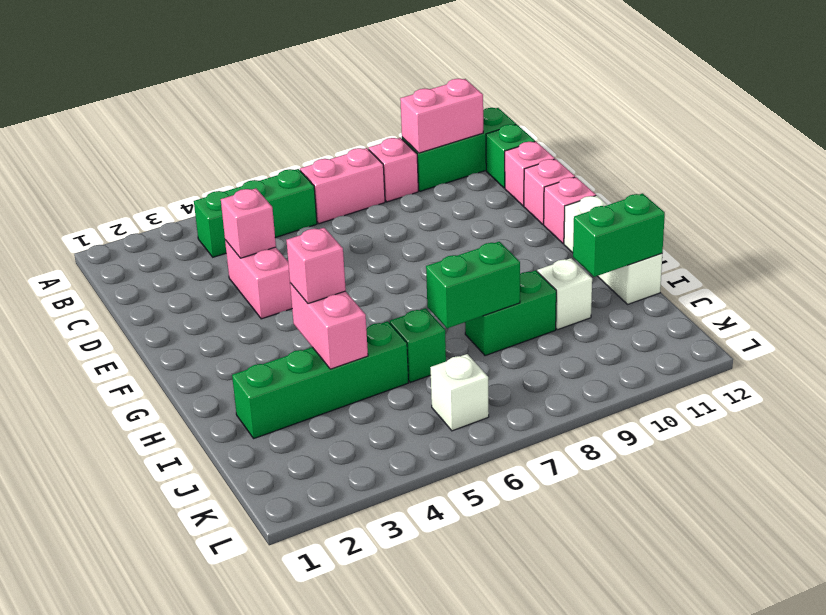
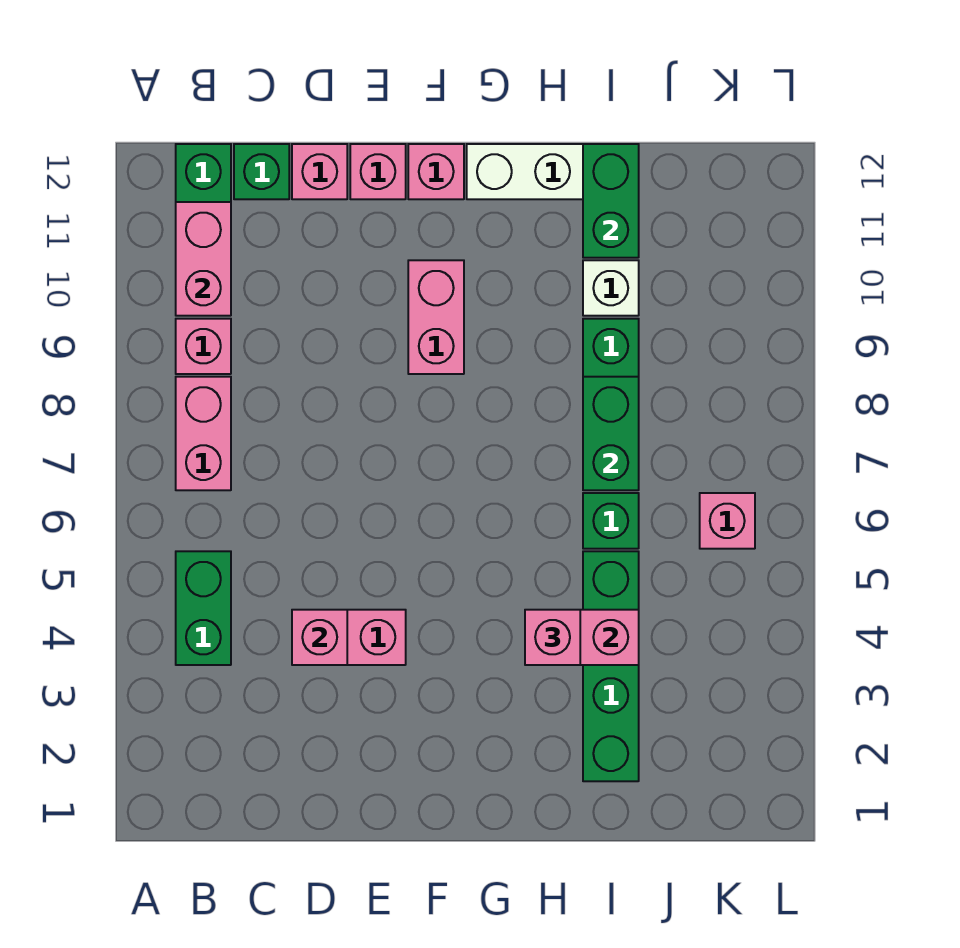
green brick B4:B6 level 1 -> green brick B4:B5 level 1
none -> pink brick F9:F10 level 1
white brick K6 level 1 -> pink brick K6 level 1

